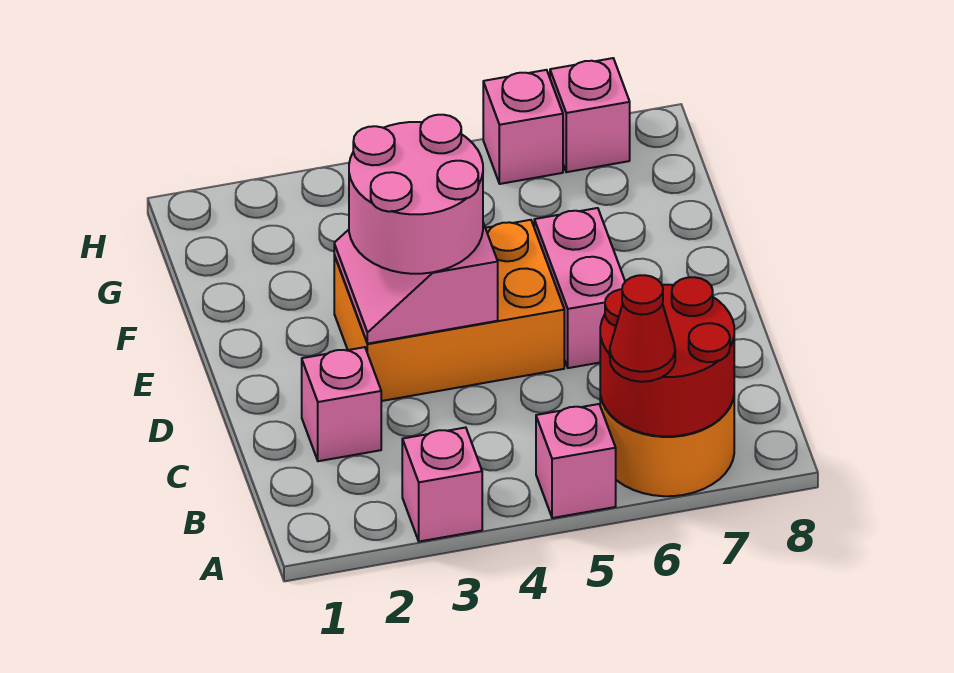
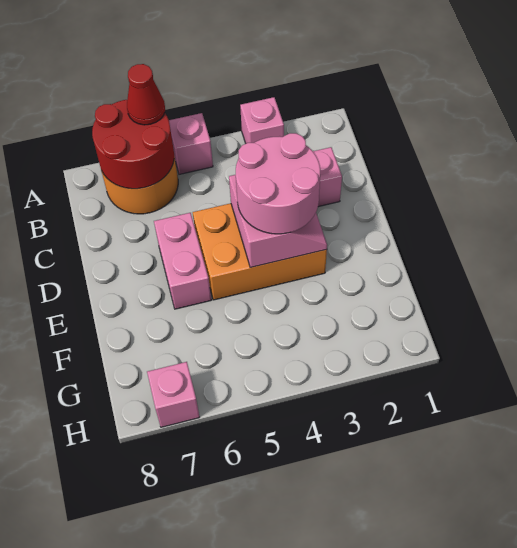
pink brick H6 level 1 -> none

